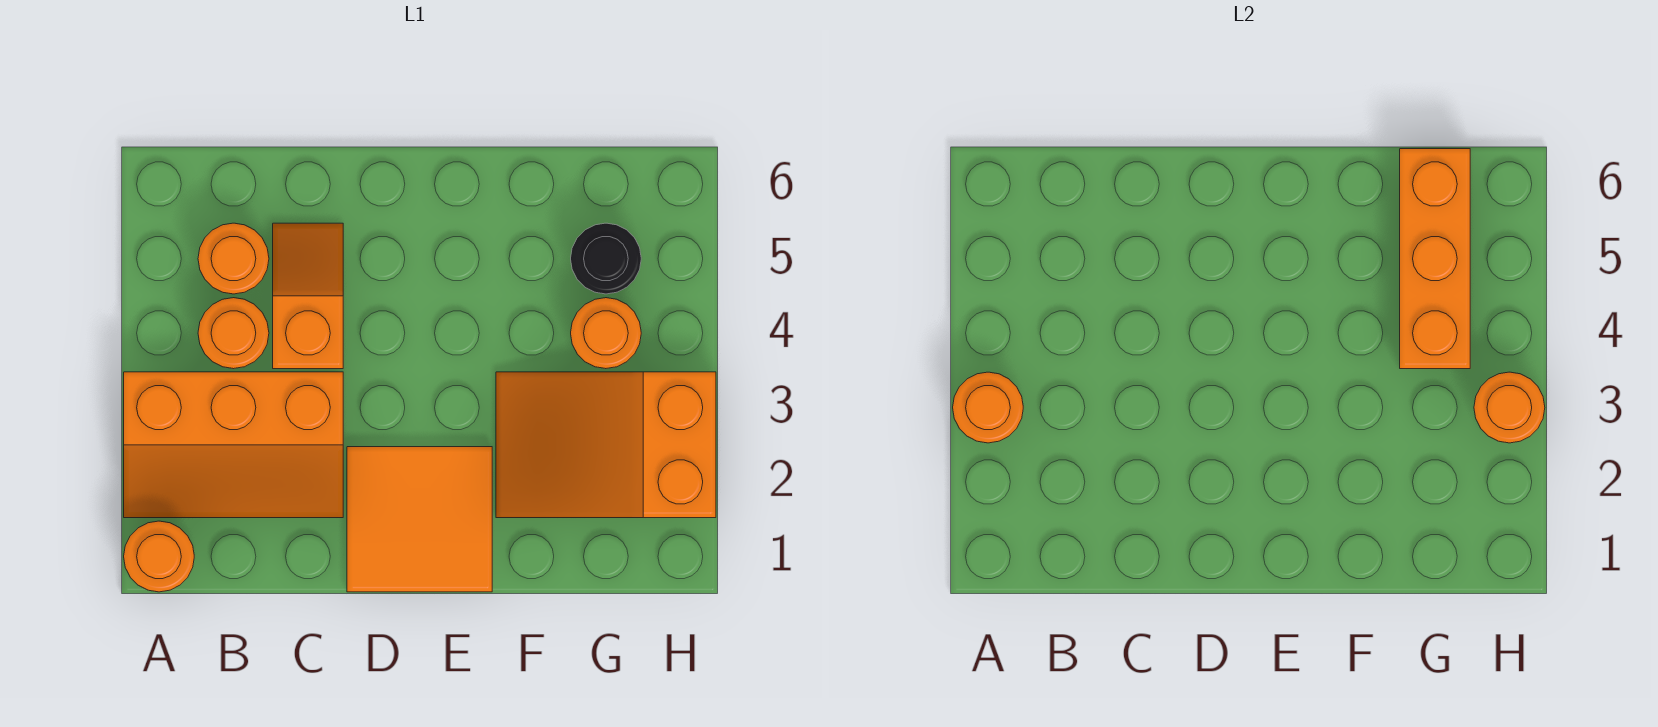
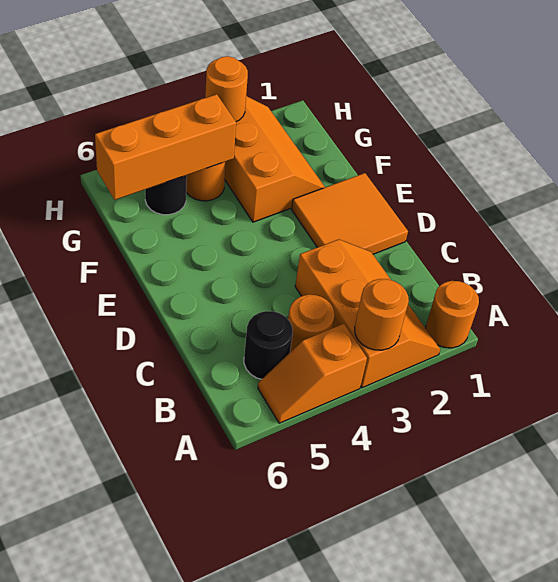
orange round brick B5 level 1 -> black round brick B5 level 1
orange slope C4:C5 level 1 top 4 -> orange slope A4:A5 level 1 top 4
orange slope F2:H3 level 1 top H -> orange slope F2:H3 level 1 top 3

